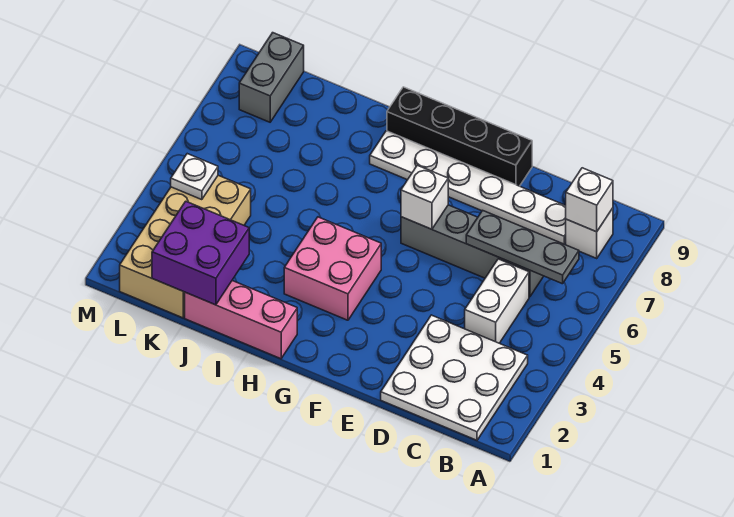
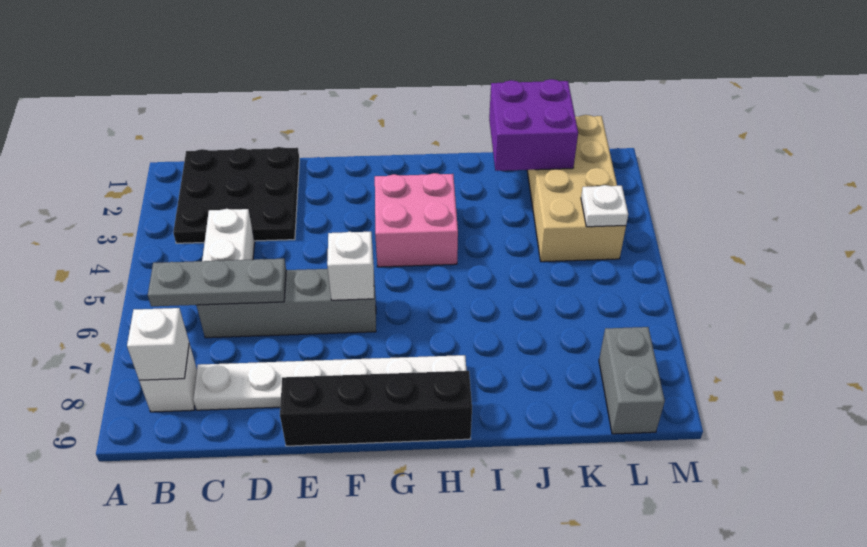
white plate B1:D3 level 1 -> black plate B1:D3 level 1
pink brick H1:J1 level 1 -> none

